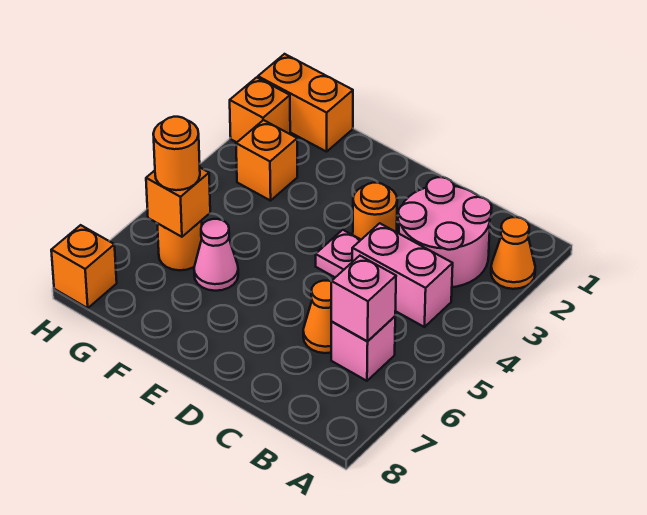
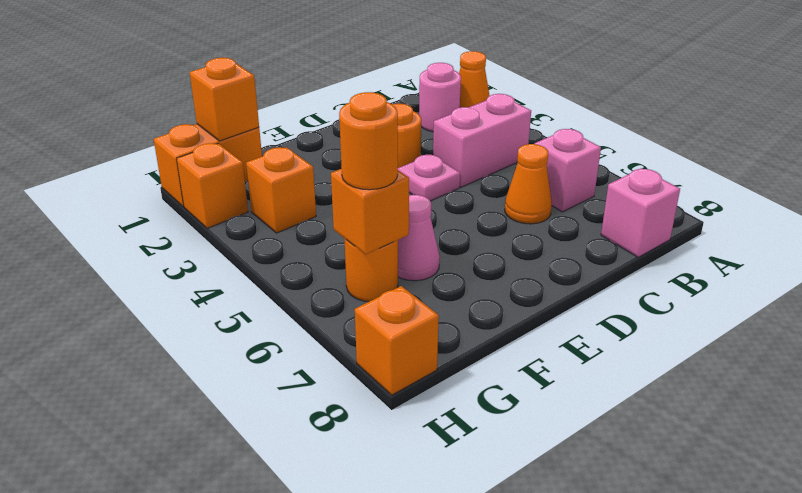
pink round brick B2:C3 level 1 -> pink round brick B2 level 1
pink brick B6 level 2 -> pink brick B8 level 1
none -> orange brick G1 level 2

